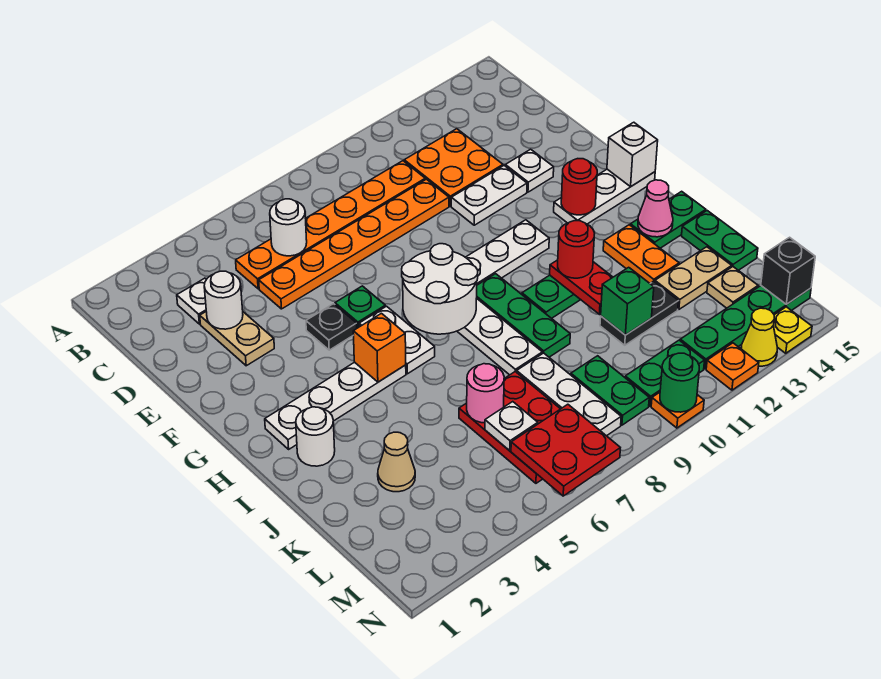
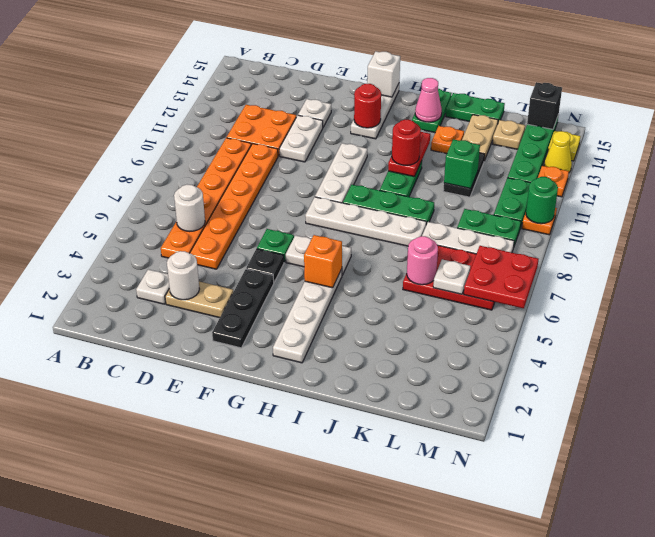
none -> black plate F2:F4 level 1
white round brick G7:H8 level 2 -> none
white round brick I2 level 1 -> none
red plate I11:J11 level 2 -> red plate I11:I12 level 2
orange plate I13:J13 level 1 -> orange plate J13 level 1
tan cone K3 level 1 -> none

